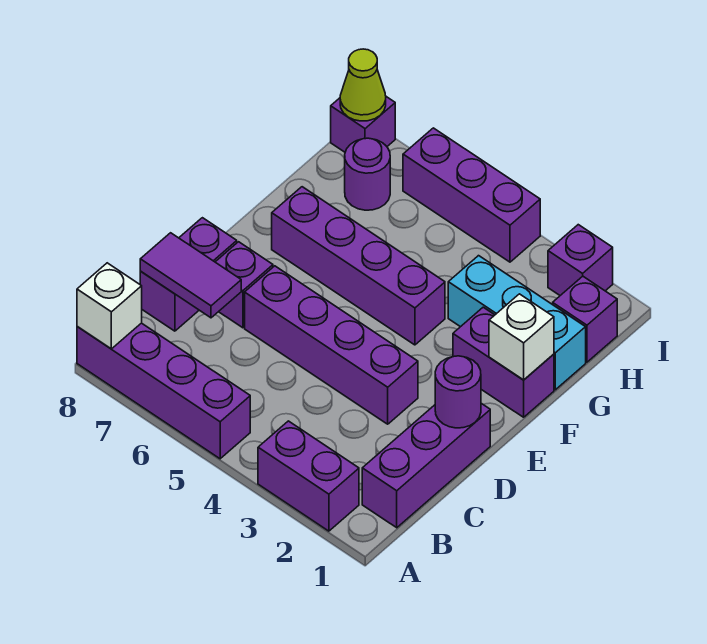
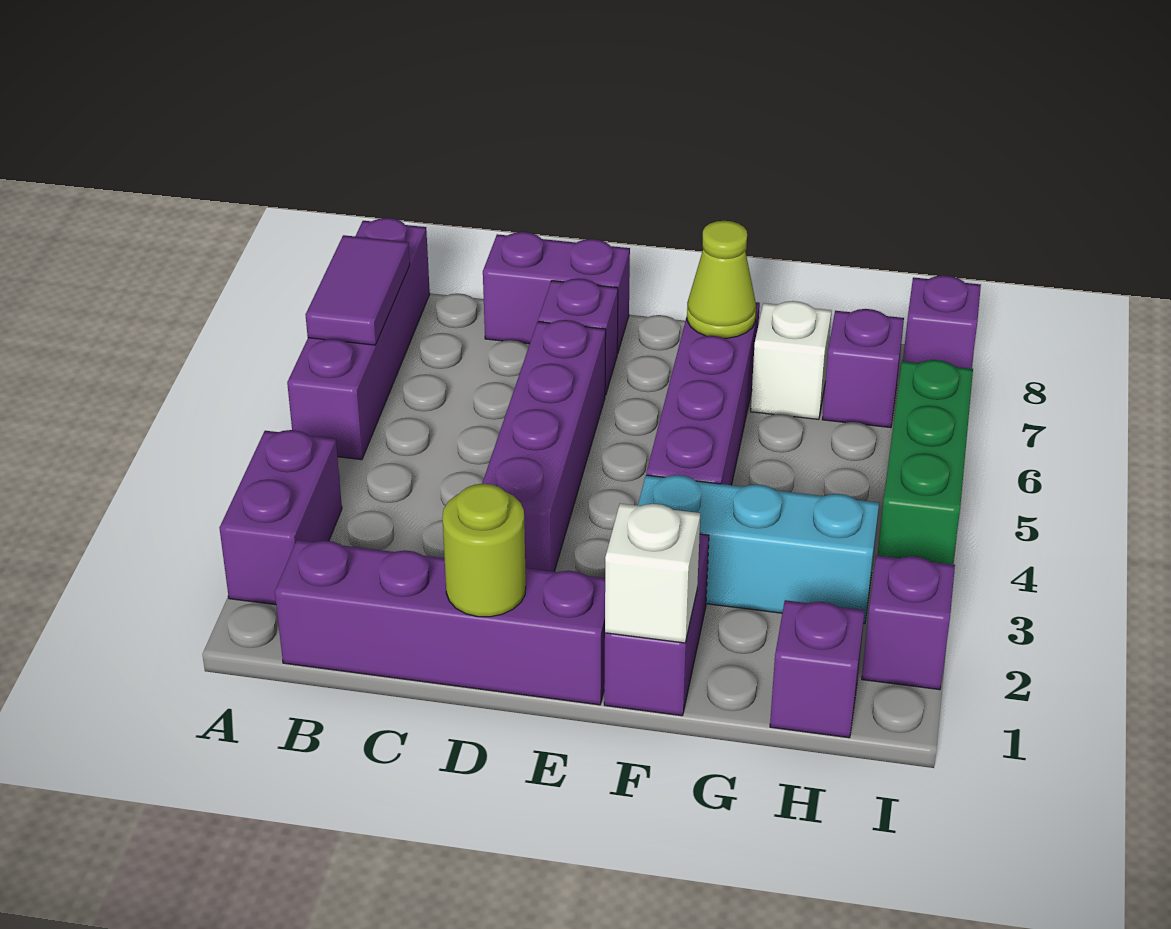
white brick A8 level 2 -> white brick G7 level 1
purple brick B1:D1 level 1 -> purple brick B1:E1 level 1
purple tile C7:C8 level 2 -> purple tile A6:A7 level 2
purple round brick D1 level 2 -> lime round brick D1 level 2
cyan brick G1:G3 level 1 -> cyan brick F3:H3 level 1
purple round brick H7 level 1 -> purple brick H7 level 1
purple brick I4:I6 level 1 -> green brick I4:I6 level 1
lime cone I8 level 2 -> lime cone F7 level 2

